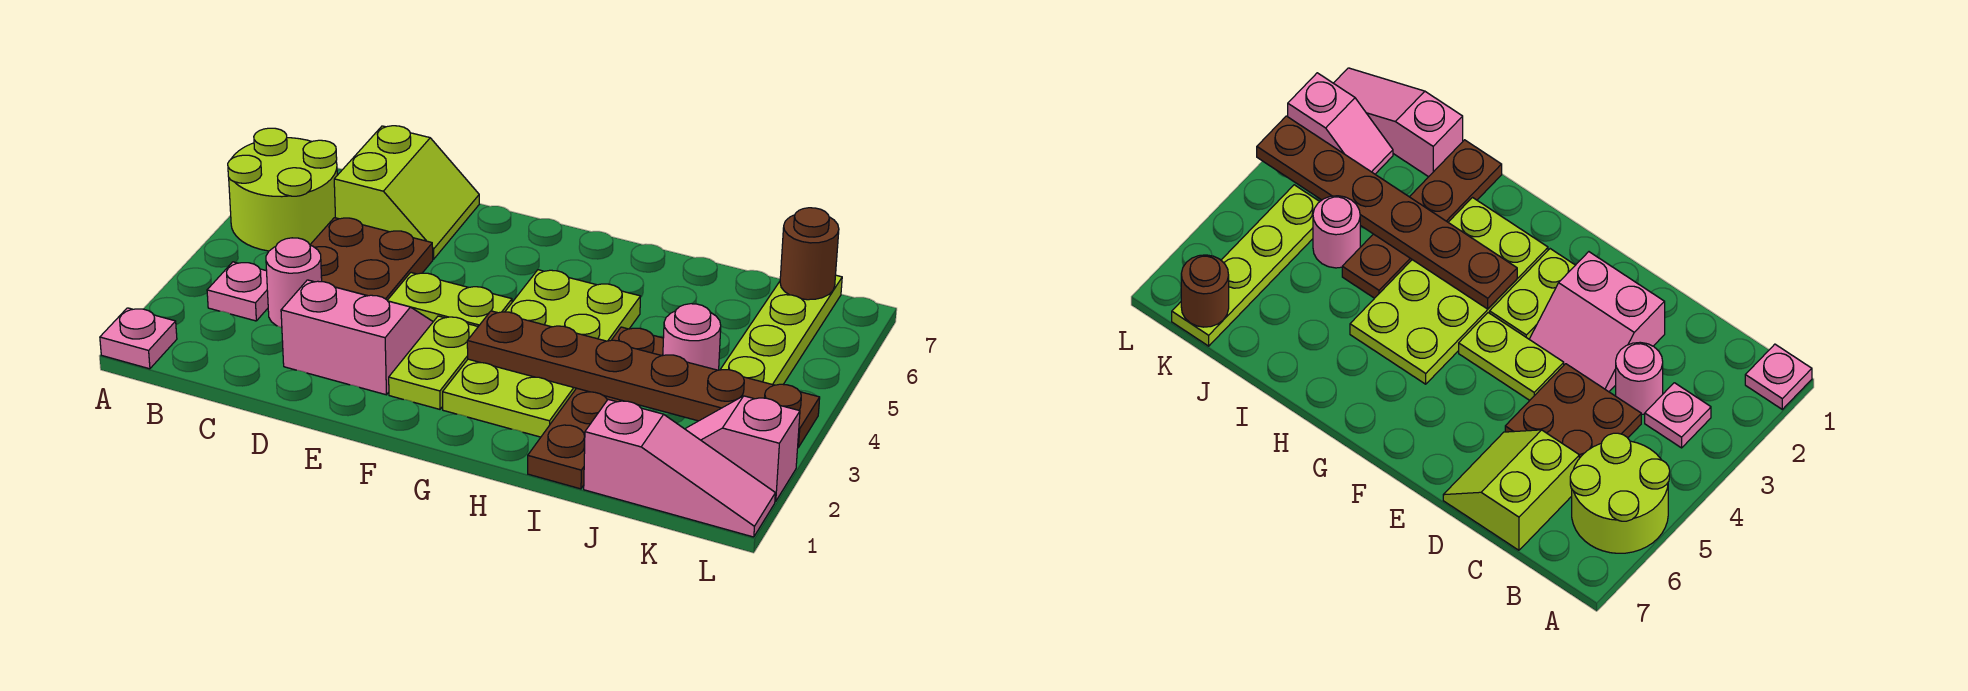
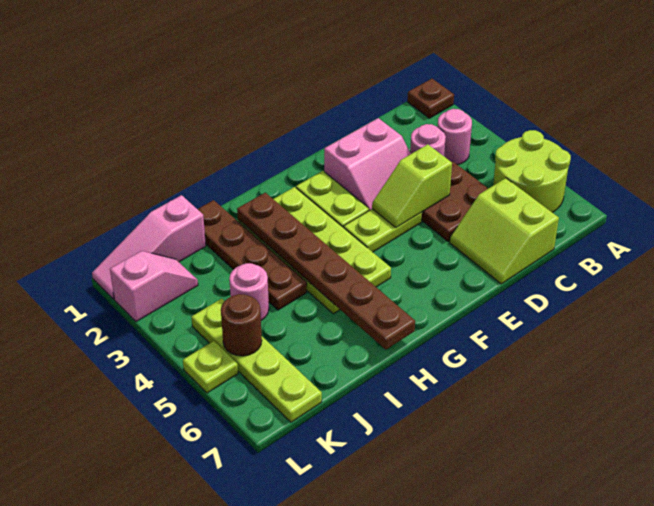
pink plate A1 level 1 -> brown plate A1 level 1
pink plate B3 level 1 -> pink round brick B3 level 1
none -> lime slope D4:E4 level 2 top D
brown plate G3:L3 level 2 -> brown plate H2:H7 level 2
brown round brick K7 level 2 -> brown round brick K5 level 2
none -> lime plate L5 level 1

